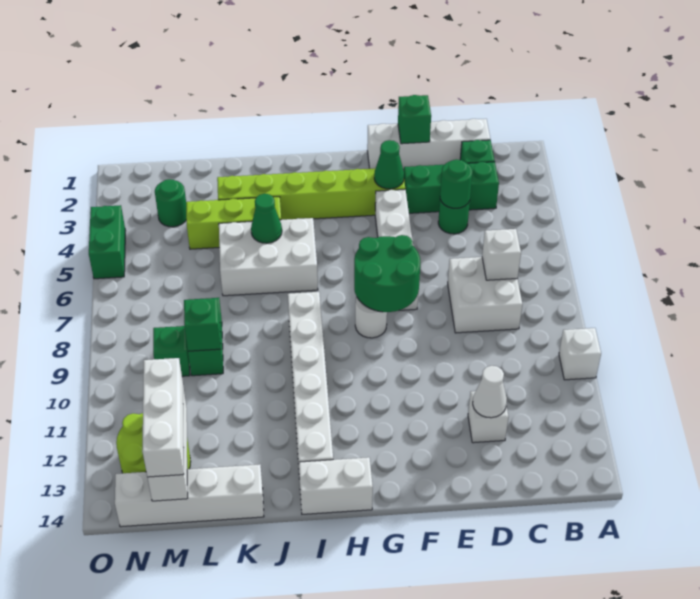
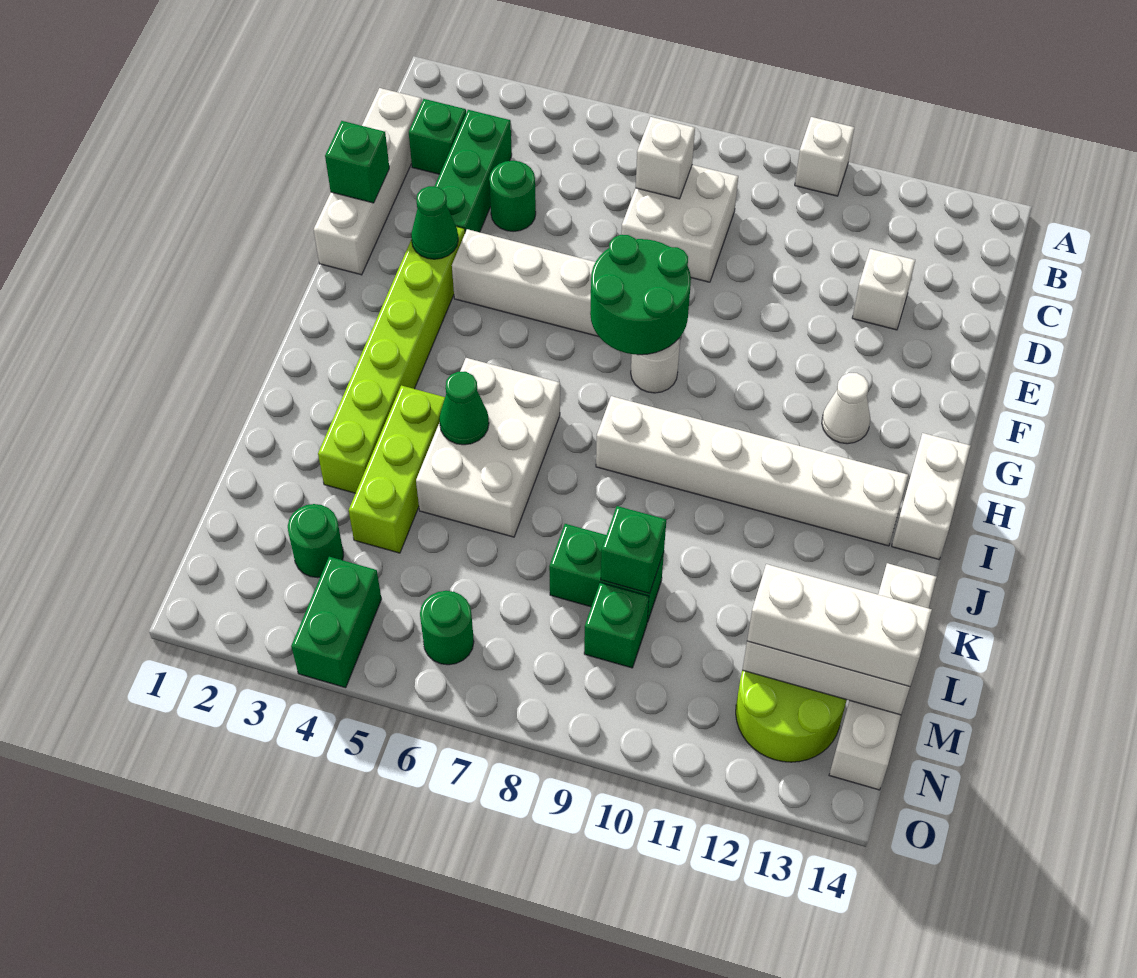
green round brick D4 level 2 -> green round brick N6 level 1
white cone D12 level 2 -> white cone G12 level 1
green brick O4:O5 level 1 -> green brick N4:O4 level 1

